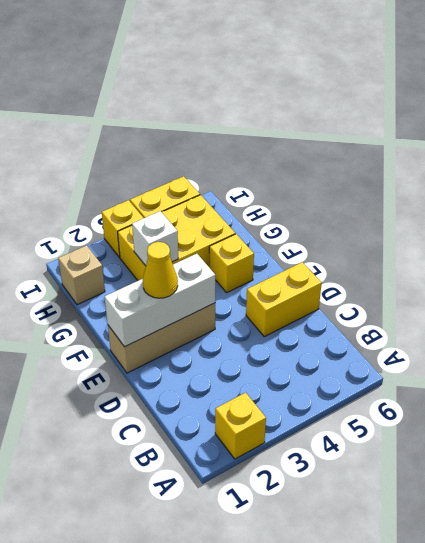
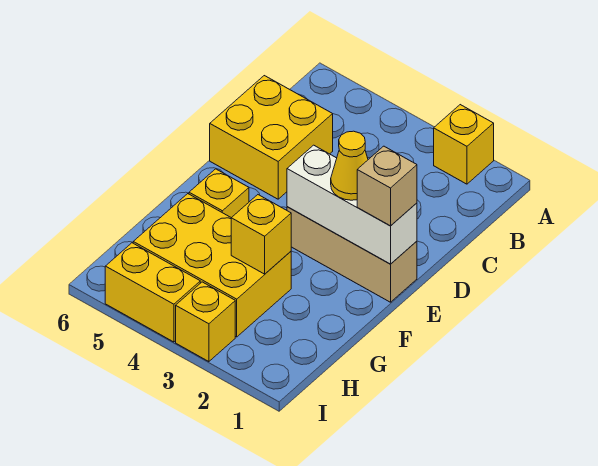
yellow brick D5:D6 level 1 -> yellow brick C5:D6 level 1
white brick G3 level 2 -> yellow brick G3 level 2
tan brick H1 level 1 -> tan brick E1 level 3

